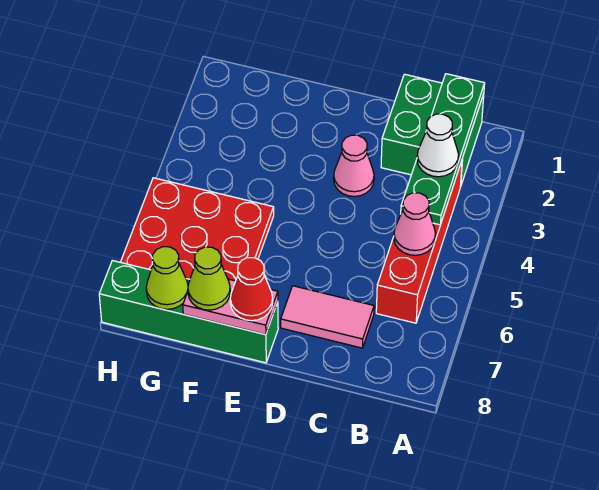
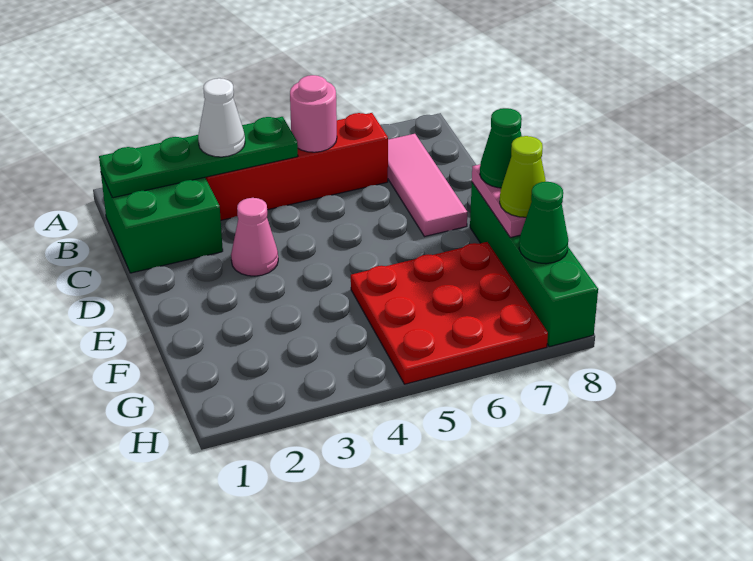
pink cone B5 level 2 -> pink round brick B5 level 2
pink tile C7:D7 level 1 -> pink tile B7:D7 level 1
red cone E8 level 3 -> green cone E8 level 3
lime cone G8 level 2 -> green cone G8 level 2

